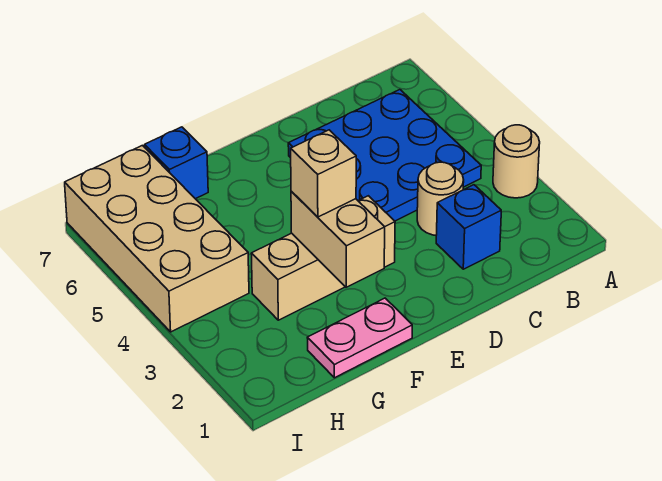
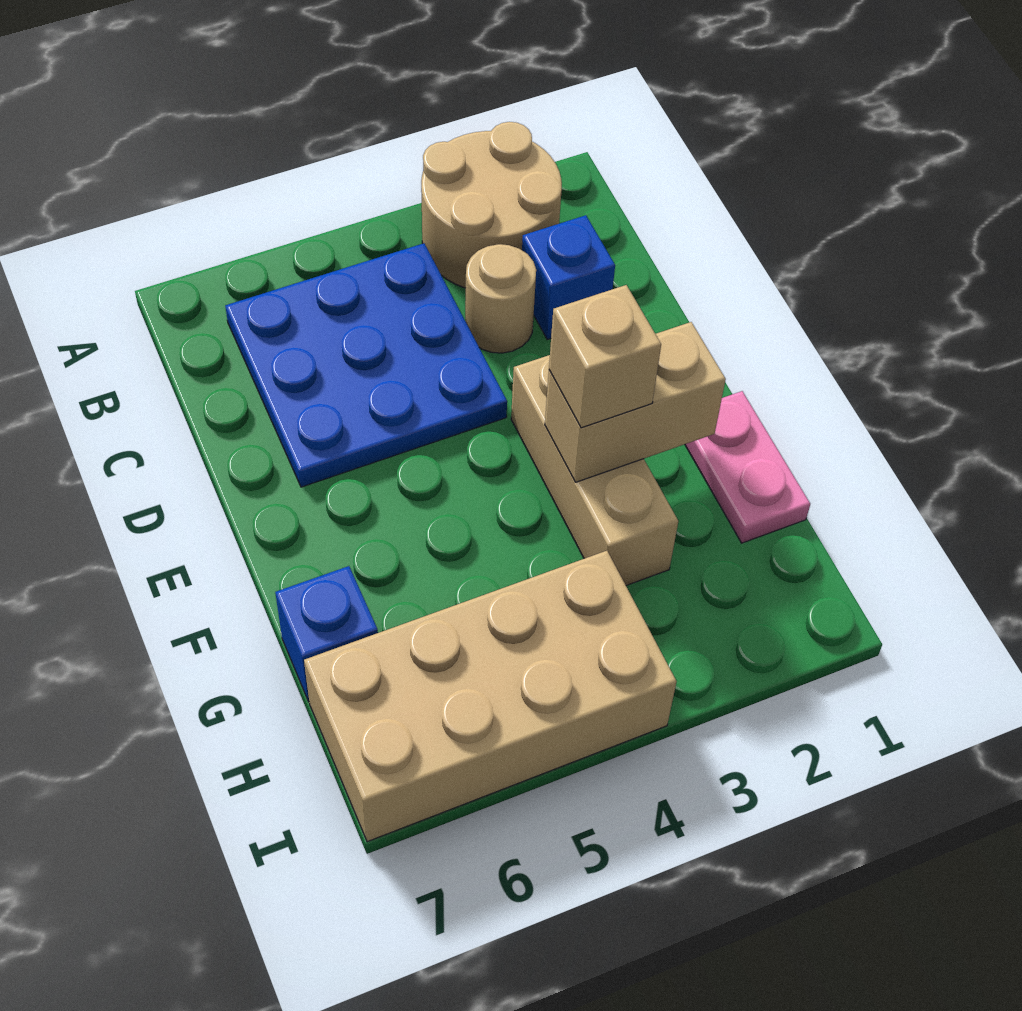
tan round brick A3 level 1 -> tan round brick A2:B3 level 1

